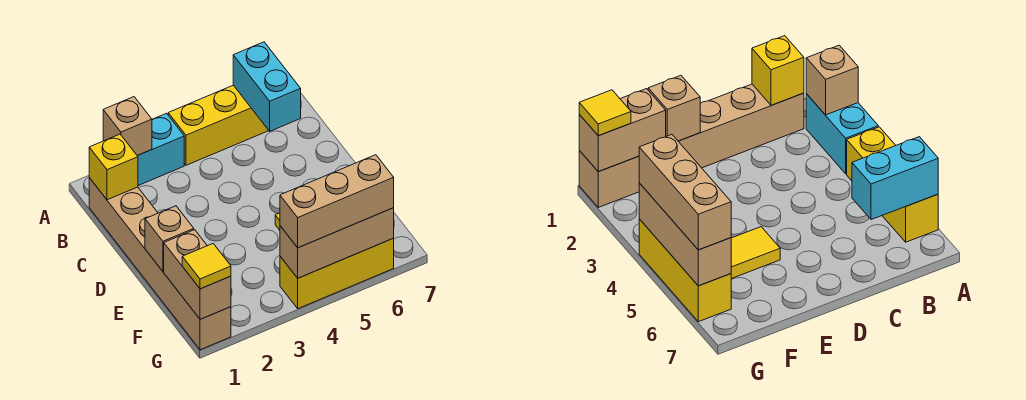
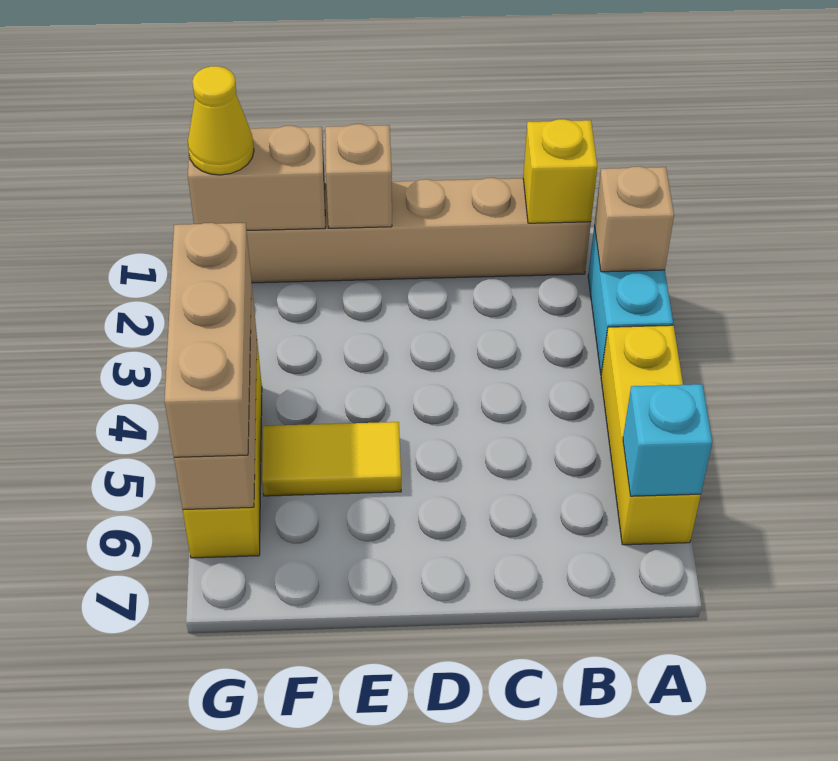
cyan brick A6:B6 level 2 -> cyan brick A6 level 2
yellow tile G1 level 3 -> yellow cone G1 level 3

